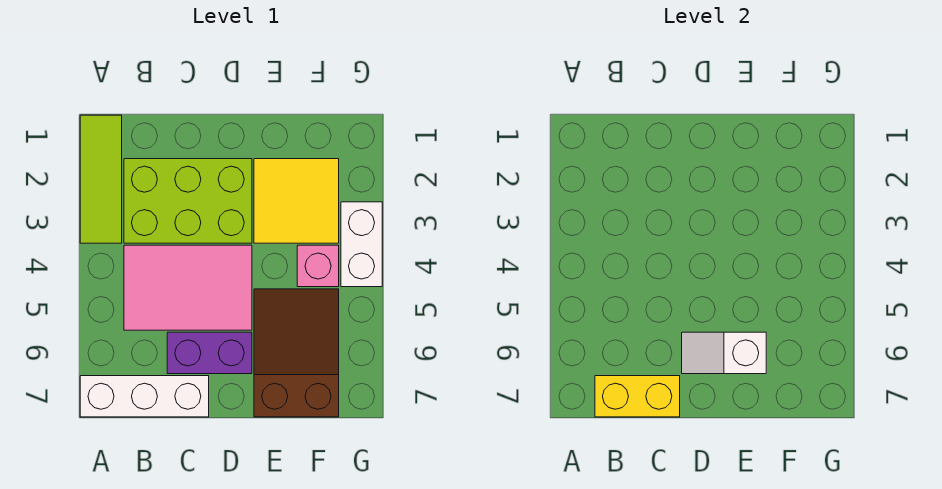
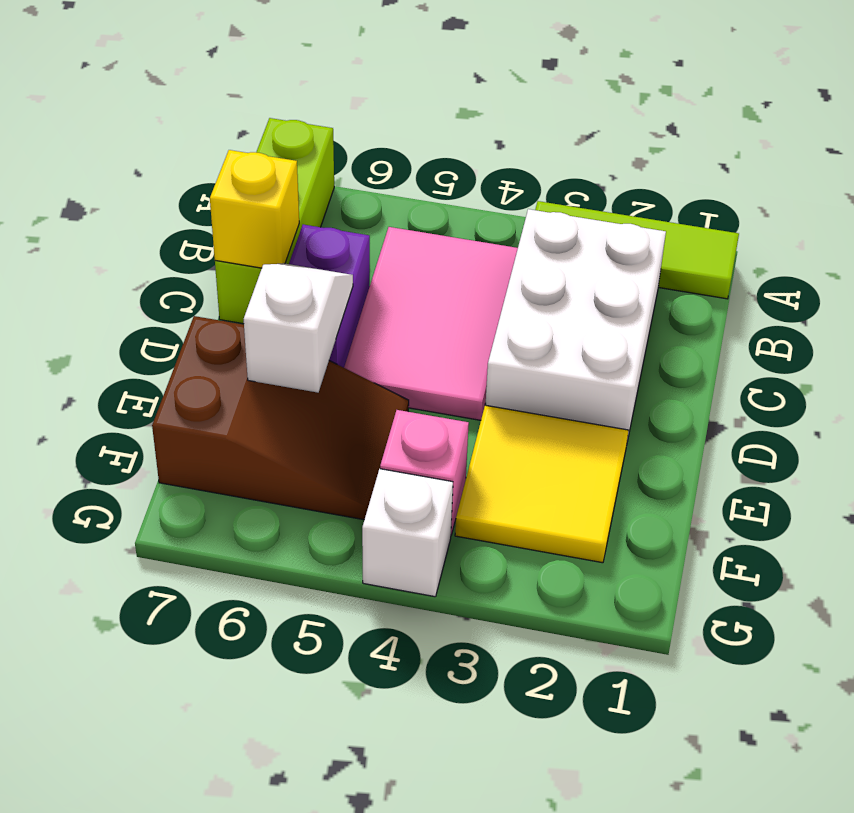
white brick A7:C7 level 1 -> lime brick A7:C7 level 1
lime brick B2:D3 level 1 -> white brick B2:D3 level 1
yellow brick B7:C7 level 2 -> yellow brick C7 level 2
white brick G3:G4 level 1 -> white brick G4 level 1

